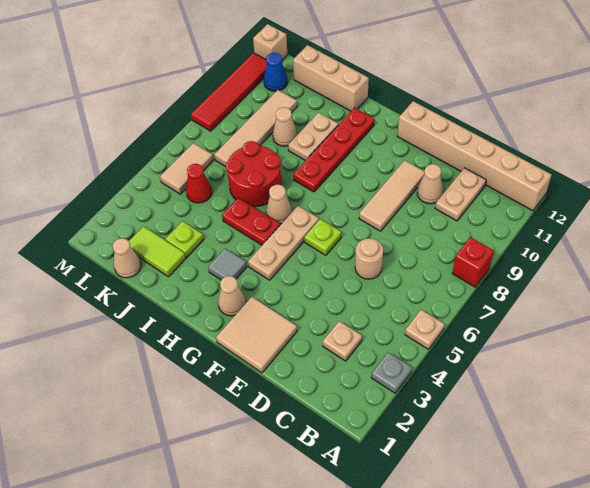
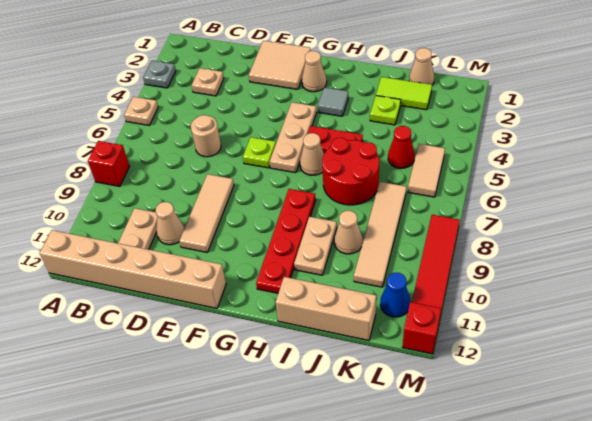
tan brick M12 level 1 -> red brick M12 level 1

